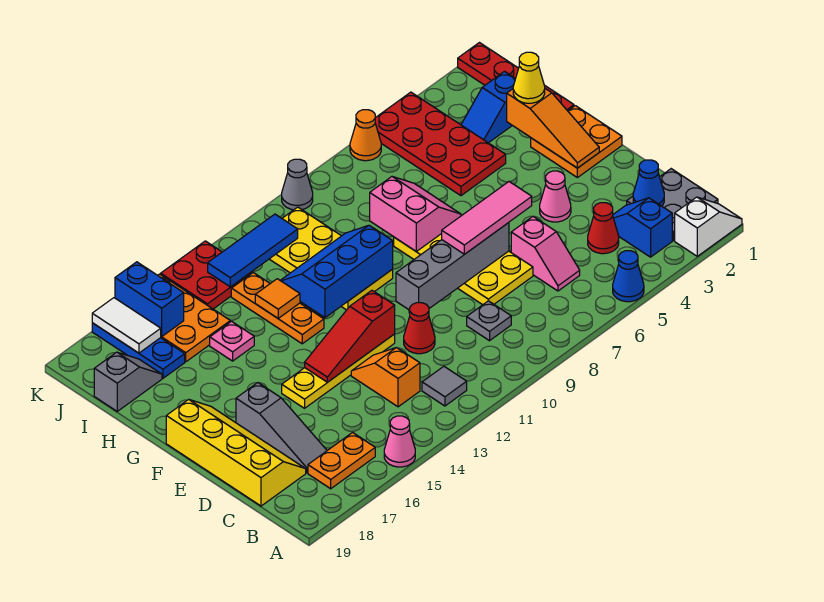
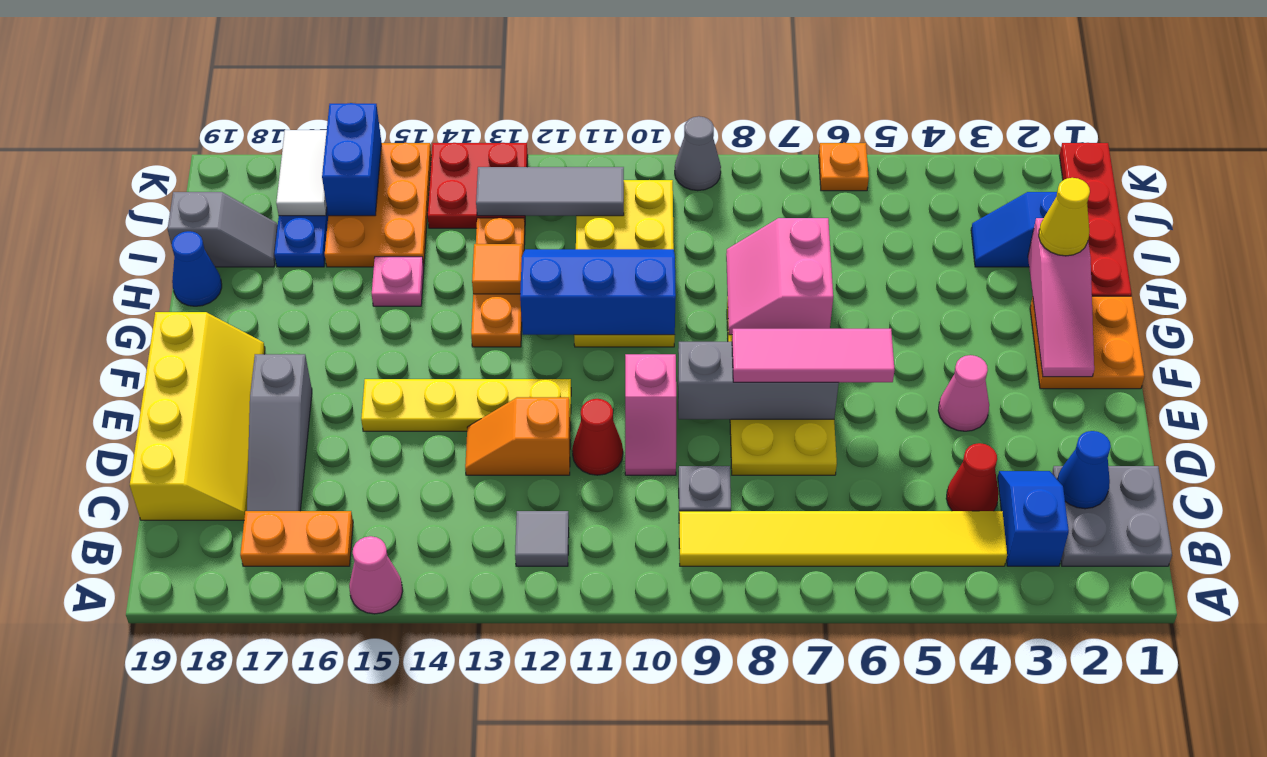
white slope A1:A2 level 1 top 2 -> none
blue cone A5 level 1 -> blue cone H19 level 1
none -> yellow tile B4:B9 level 1
pink slope C6:D6 level 1 top D -> pink slope D10:E10 level 1 top E
orange slope C13:D13 level 1 top C -> orange slope D12:D13 level 1 top 12
grey brick E7:E10 level 2 -> grey brick E7:E9 level 2
red slope E12:E14 level 2 top 12 -> none
orange slope F2:H2 level 2 top H -> pink slope F2:H2 level 2 top H
pink slope G7:H8 level 2 top 8 -> pink slope G7:H8 level 2 top 7
red plate H4:K5 level 1 -> none
blue tile J11:J13 level 2 -> grey tile J11:J13 level 2
orange cone K6 level 1 -> orange plate K6 level 1

